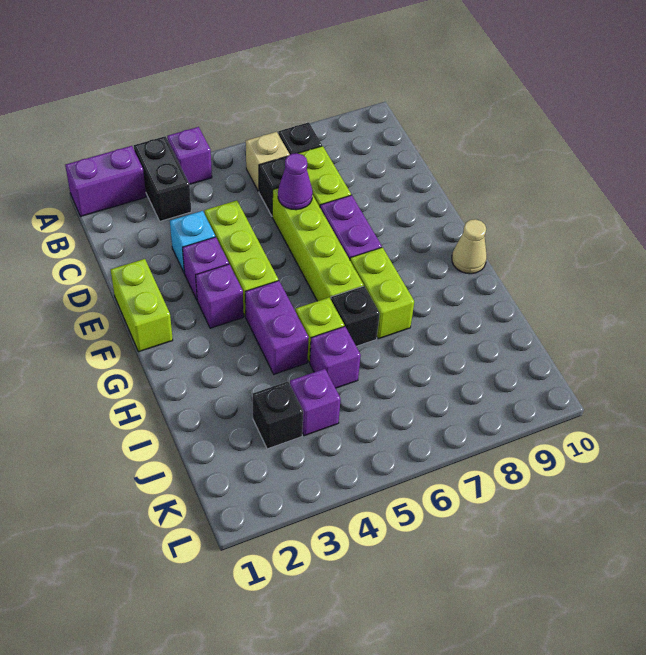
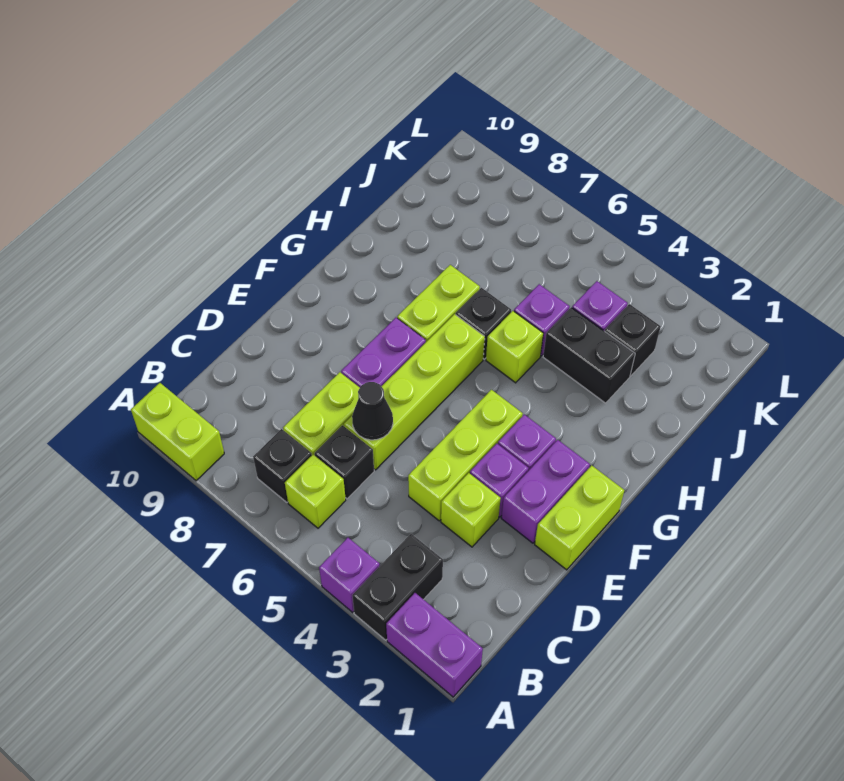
none -> lime brick A9:A10 level 1
tan brick B6 level 1 -> lime brick B6 level 1
cyan brick D3 level 1 -> lime brick D3 level 1
purple cone D6 level 2 -> black cone D6 level 2
purple brick G4:H4 level 1 -> purple brick E2:F2 level 1
tan cone G10 level 1 -> none
none -> black brick I3:I4 level 1

